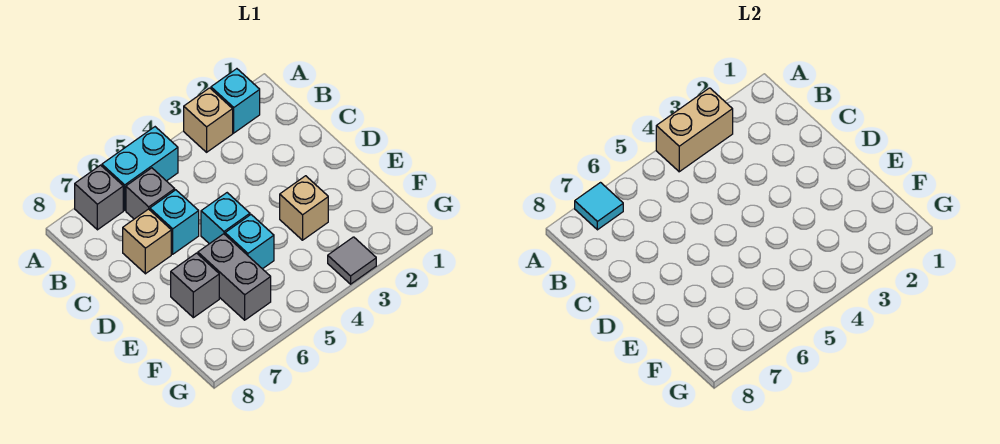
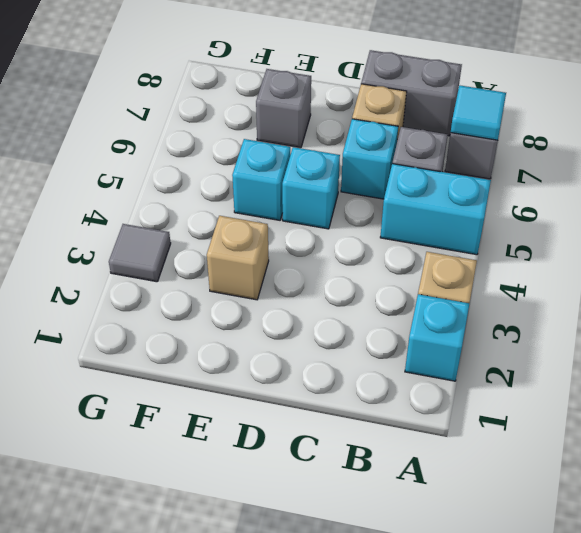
tan brick A3:A4 level 2 -> none
cyan brick A5:A6 level 1 -> cyan brick A5:B5 level 1
grey brick E6:F6 level 1 -> grey brick B8:C8 level 1

